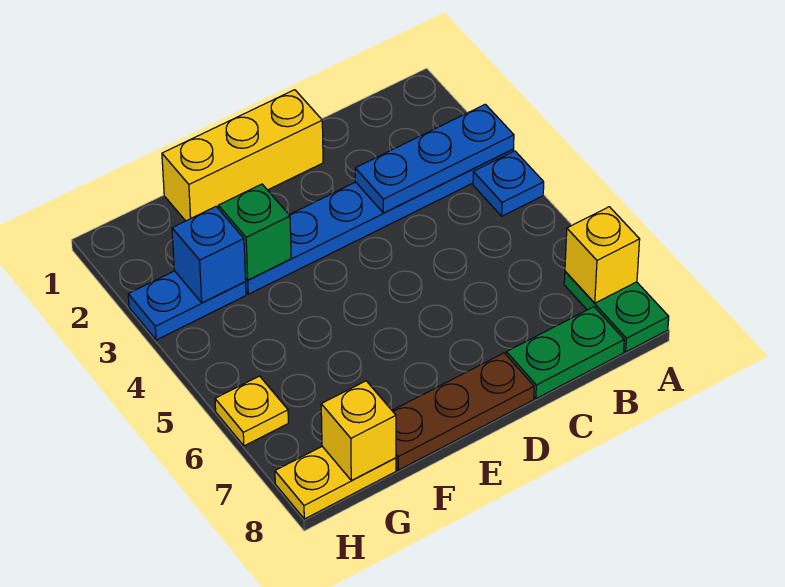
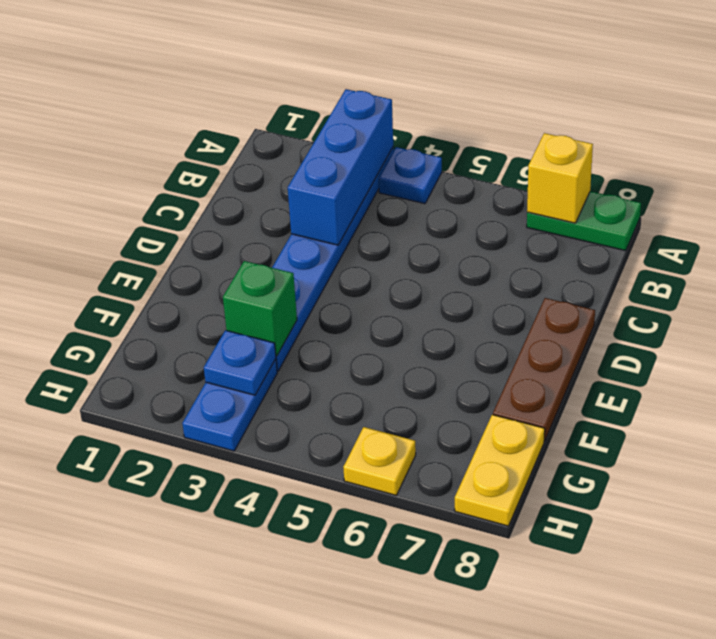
blue plate A3:C3 level 2 -> blue brick A3:C3 level 2
green plate B8:C8 level 1 -> none
yellow brick D1:F1 level 1 -> none
blue brick G3 level 2 -> blue plate G3 level 2
yellow brick G8 level 2 -> none

